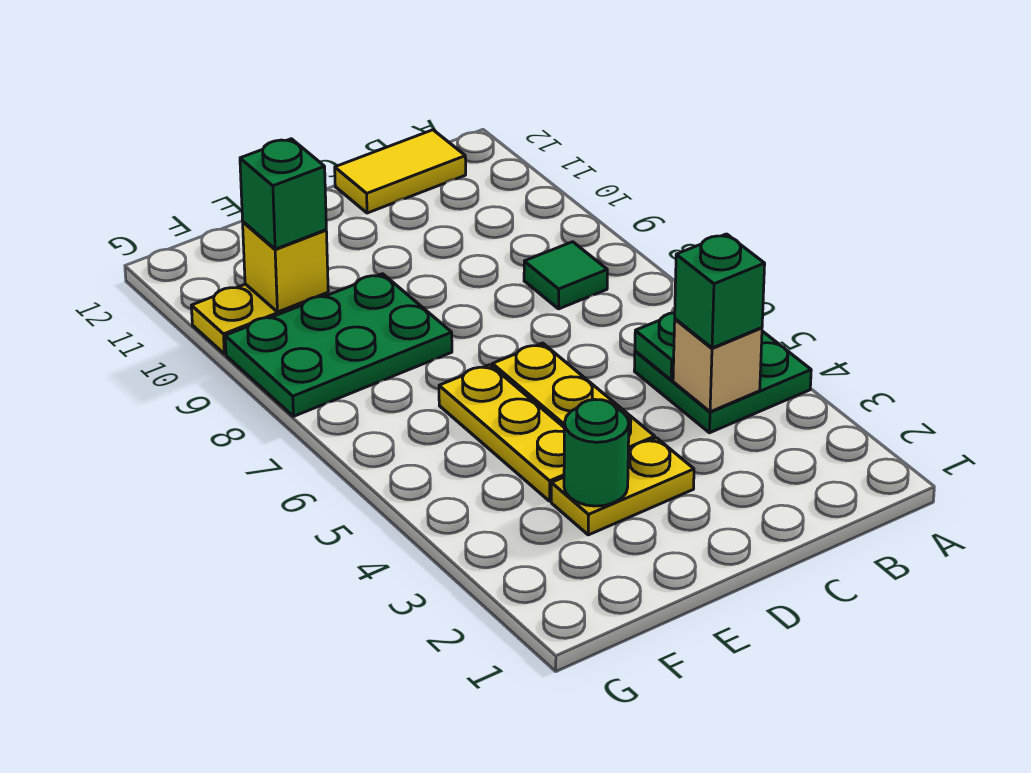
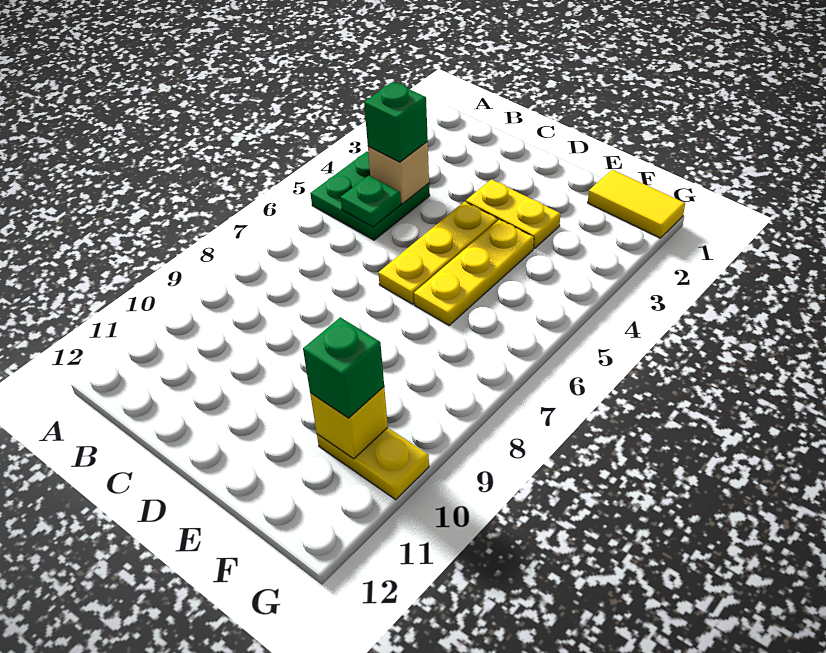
green tile B8 level 1 -> none
yellow tile B12:C12 level 1 -> yellow tile F1:G1 level 1
green round brick E3 level 2 -> none
green plate E8:G9 level 1 -> none

